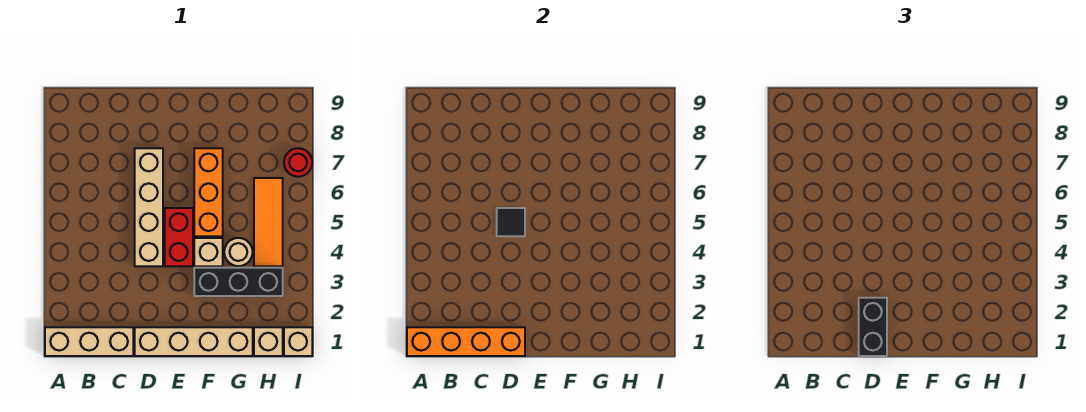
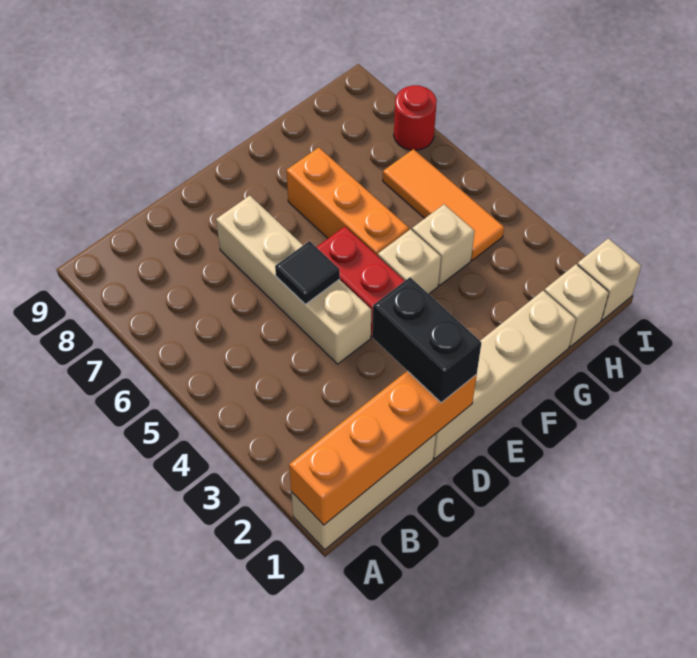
black brick F3:H3 level 1 -> none
tan round brick G4 level 1 -> tan brick G4 level 1

